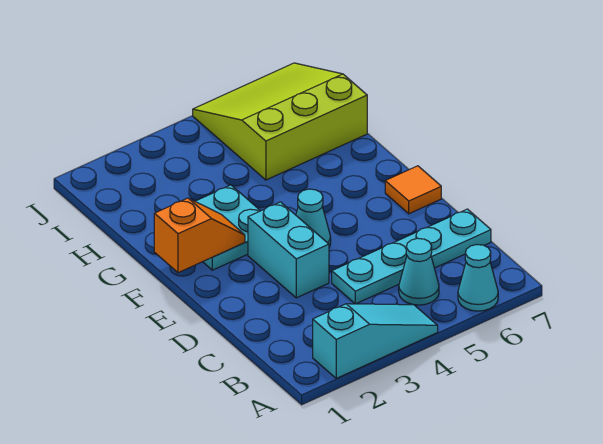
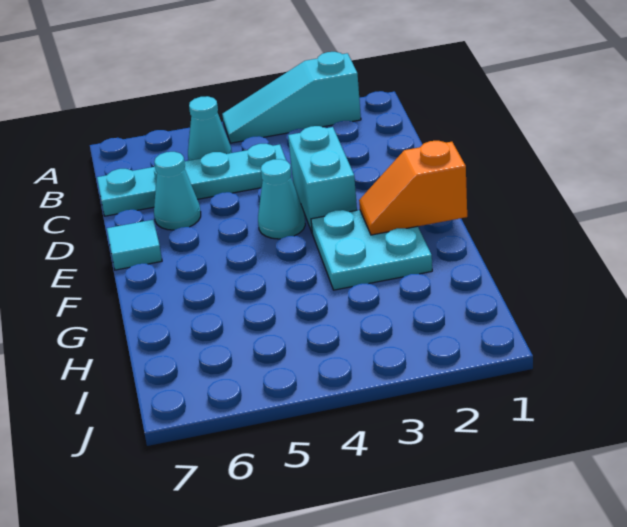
cyan cone A6 level 1 -> cyan cone D6 level 1
orange tile E7 level 1 -> cyan tile E7 level 1
lime slope H5:J7 level 1 top H -> none

